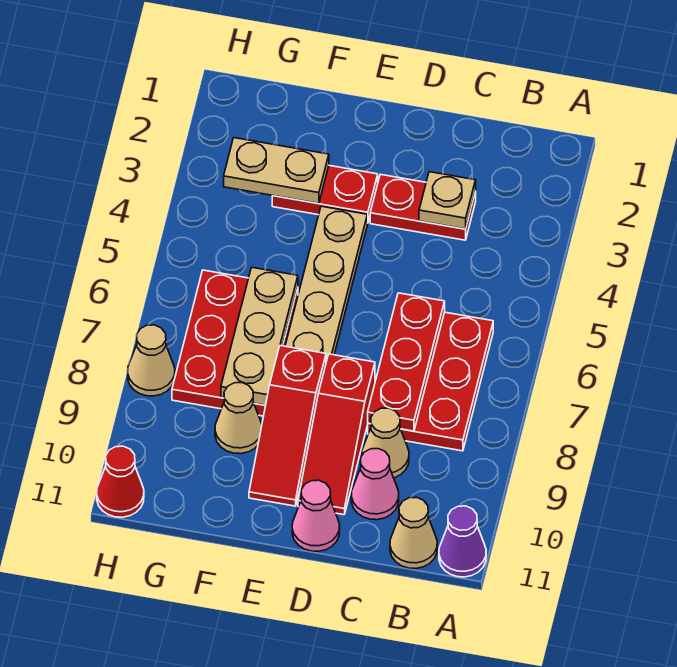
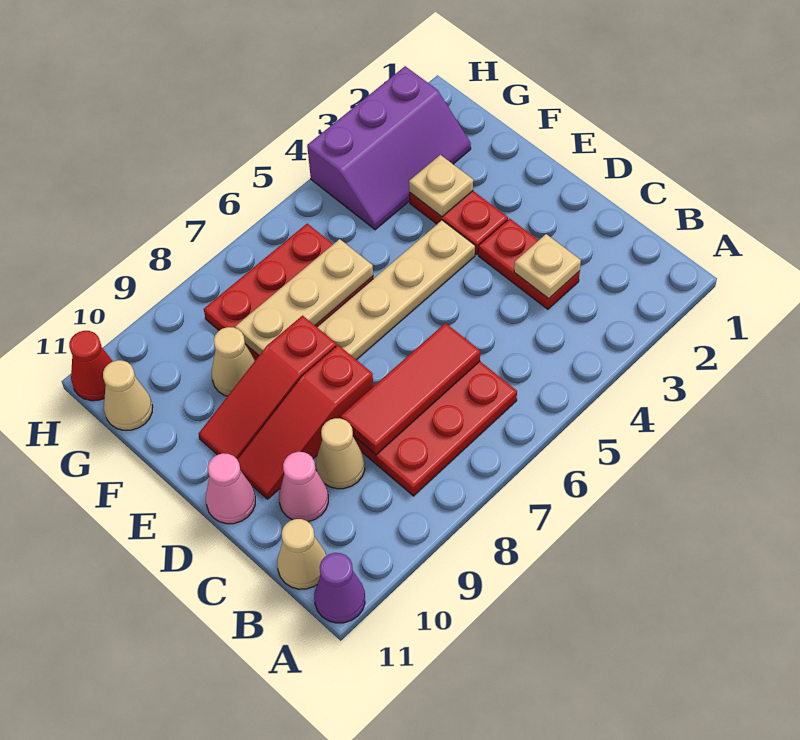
red plate C6:C8 level 2 -> red tile C6:C8 level 2
tan plate F3:G3 level 2 -> tan plate F3 level 2
none -> purple slope G2:H4 level 1 top H
tan cone H8 level 1 -> tan cone G11 level 1

